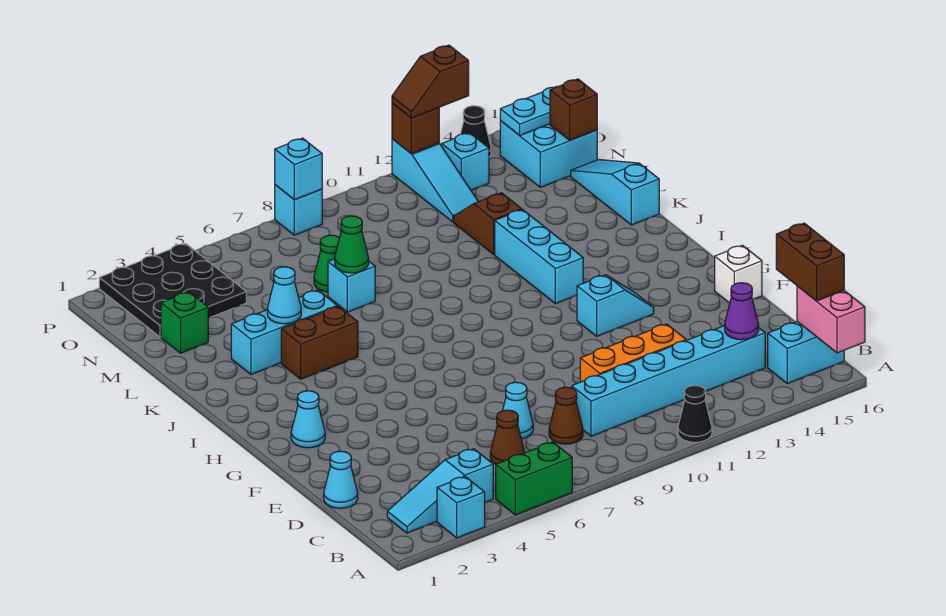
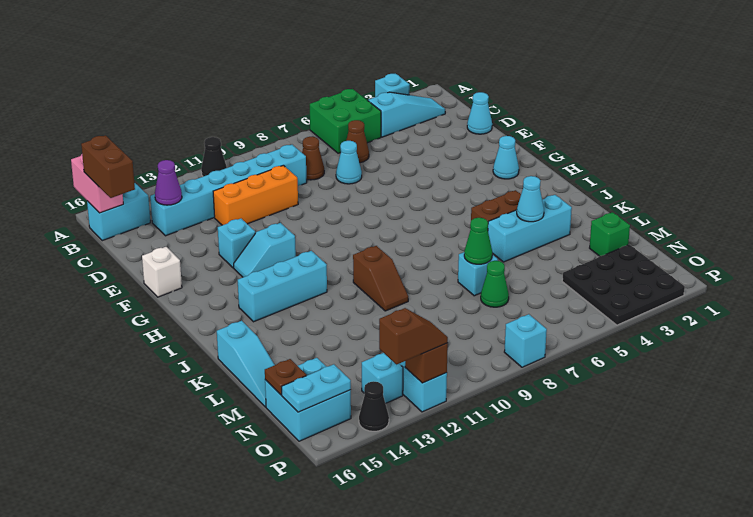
green brick A5:A6 level 1 -> green brick A5:B6 level 1
cyan brick I12:K12 level 1 -> cyan brick I12:I14 level 1
brown slope L12:M12 level 1 top L -> brown slope J10:K10 level 1 top J
brown brick N16 level 2 -> brown plate N16 level 2
cyan brick P8 level 2 -> cyan brick F13 level 1

